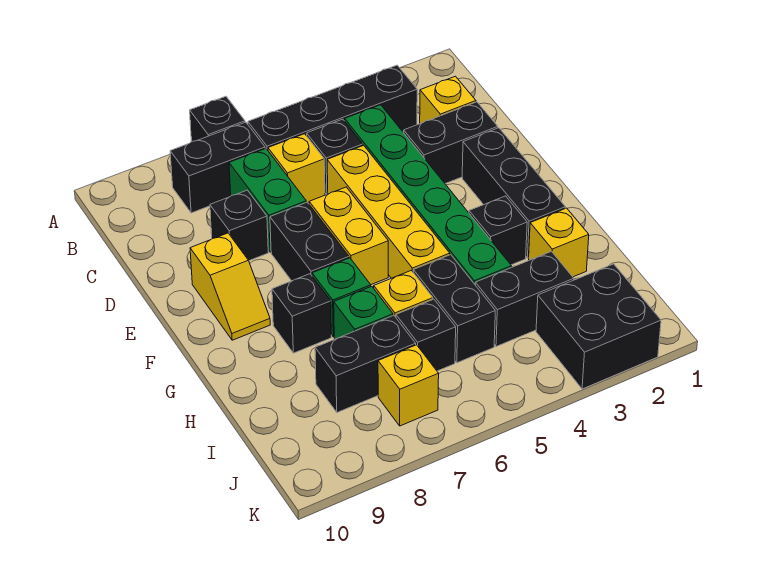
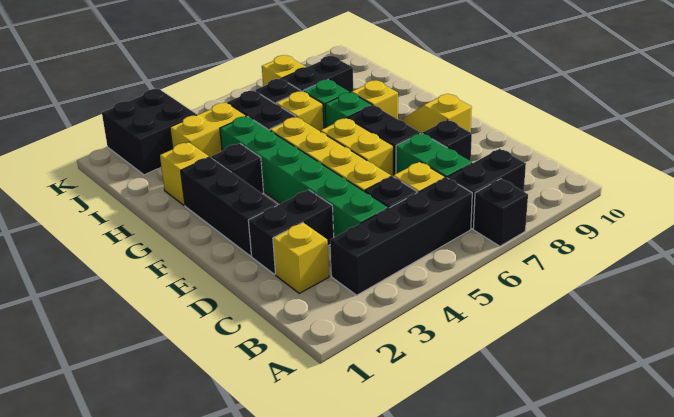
black brick G8 level 1 -> yellow brick G8 level 1
black brick I3:I4 level 1 -> yellow brick I3:I4 level 1

